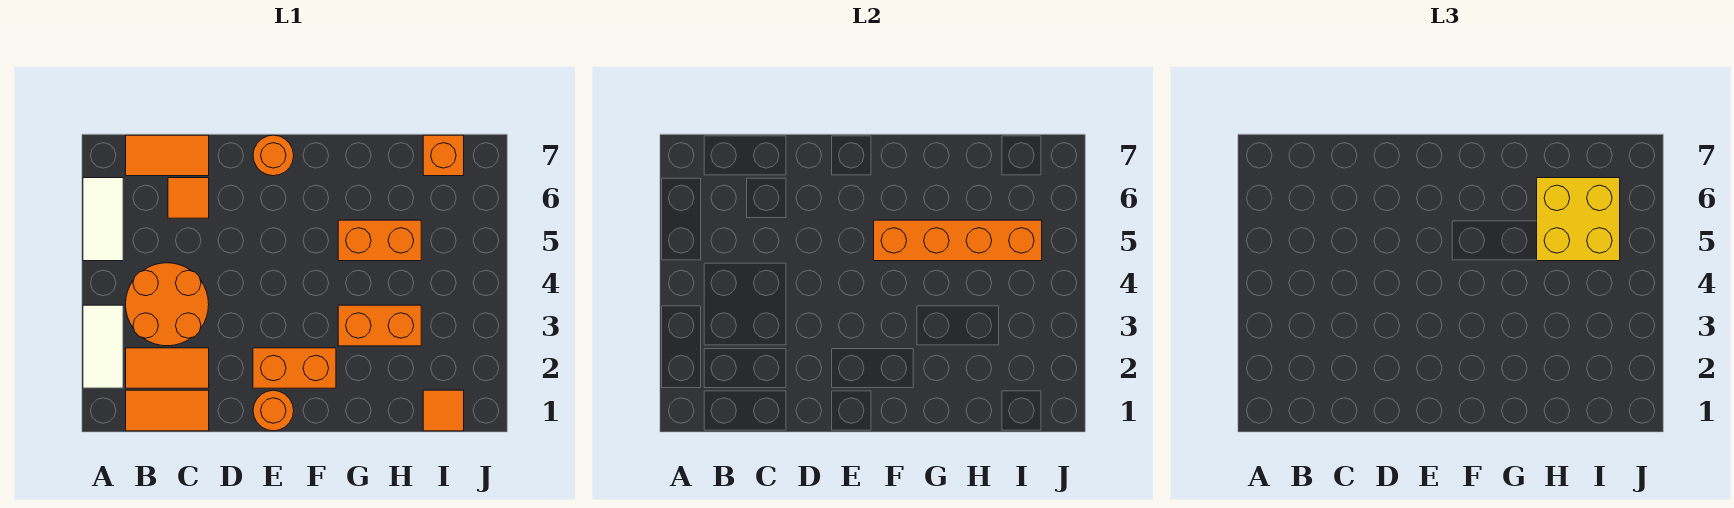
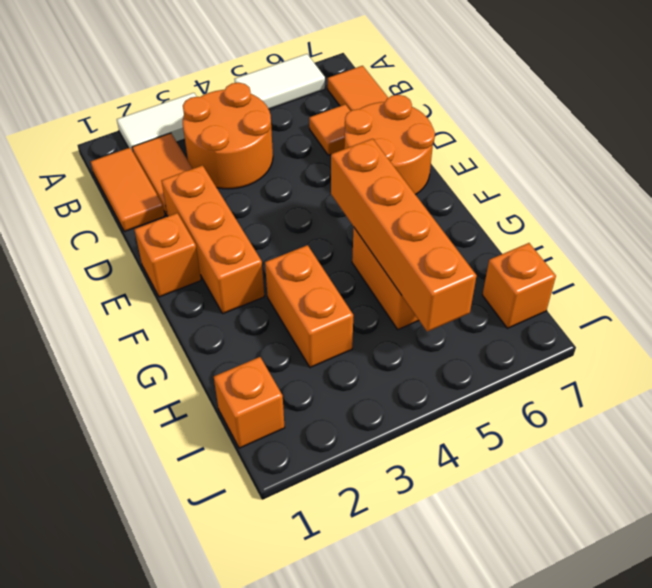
orange round brick E1 level 1 -> orange brick E1 level 1
orange brick E2:F2 level 1 -> orange brick D2:F2 level 1
orange round brick E7 level 1 -> orange round brick D6:E7 level 1
yellow brick H5:I6 level 3 -> none
orange tile I1 level 1 -> orange brick I1 level 1

